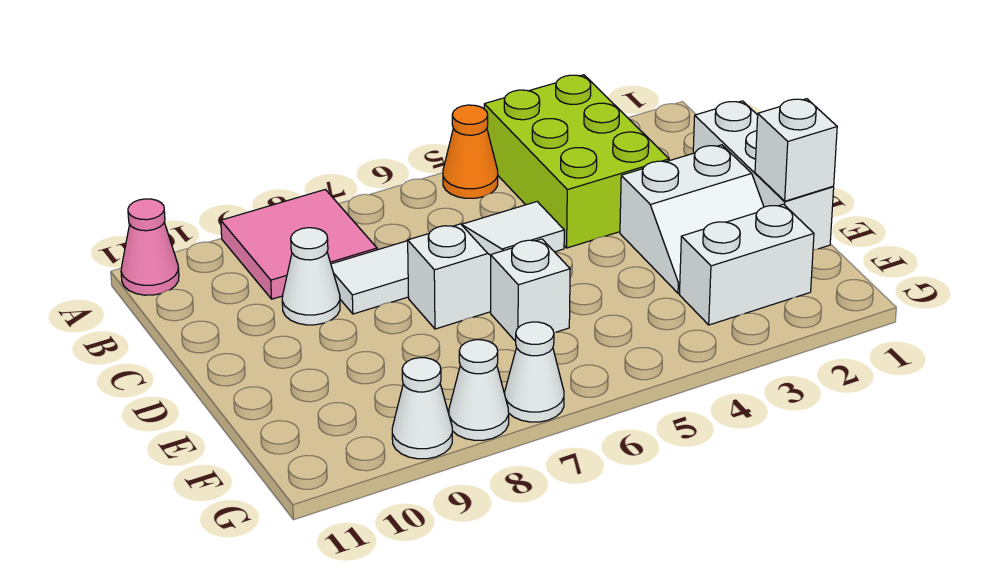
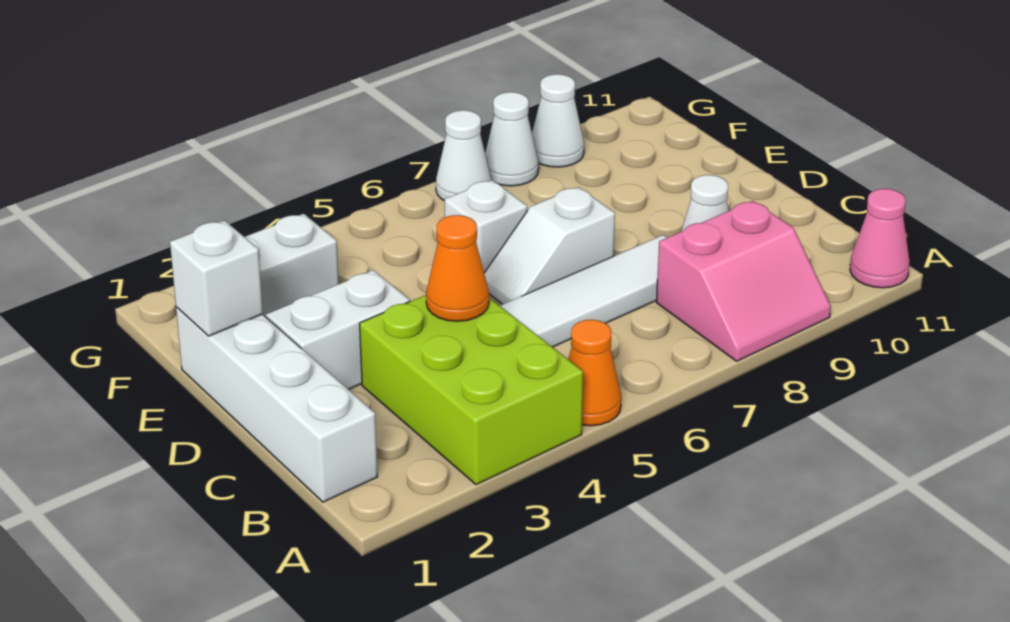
pink tile A8:B9 level 1 -> pink slope A8:B9 level 1 top B
white brick C1:E1 level 1 -> white brick B1:E1 level 1
none -> orange cone C4 level 2

